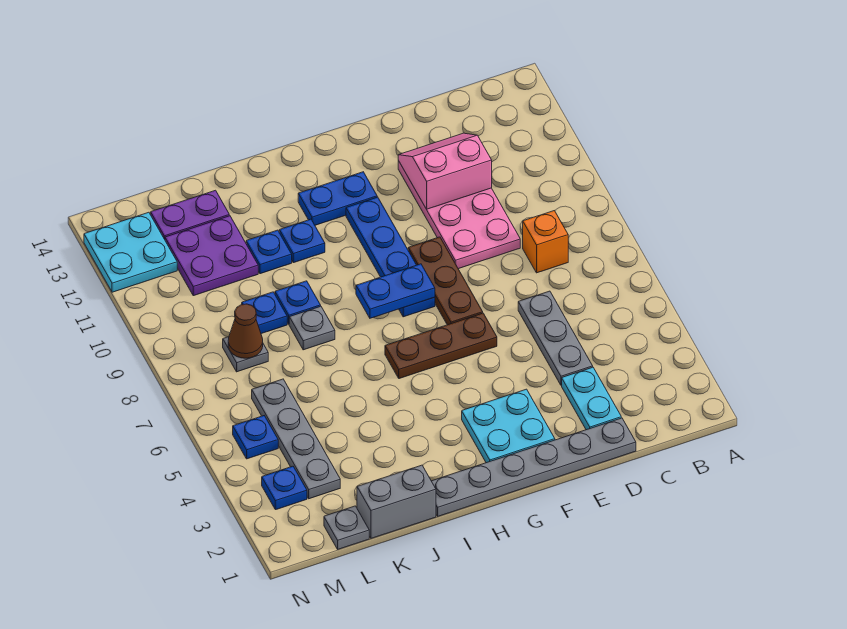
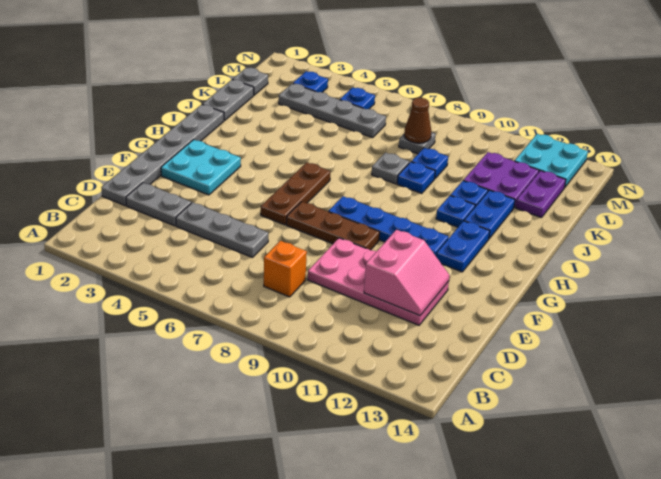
cyan plate D2:D3 level 1 -> grey plate D2:D3 level 1
blue plate G8:H8 level 2 -> blue plate I12:J12 level 1
grey brick J1:K1 level 1 -> grey plate J1:K1 level 1

